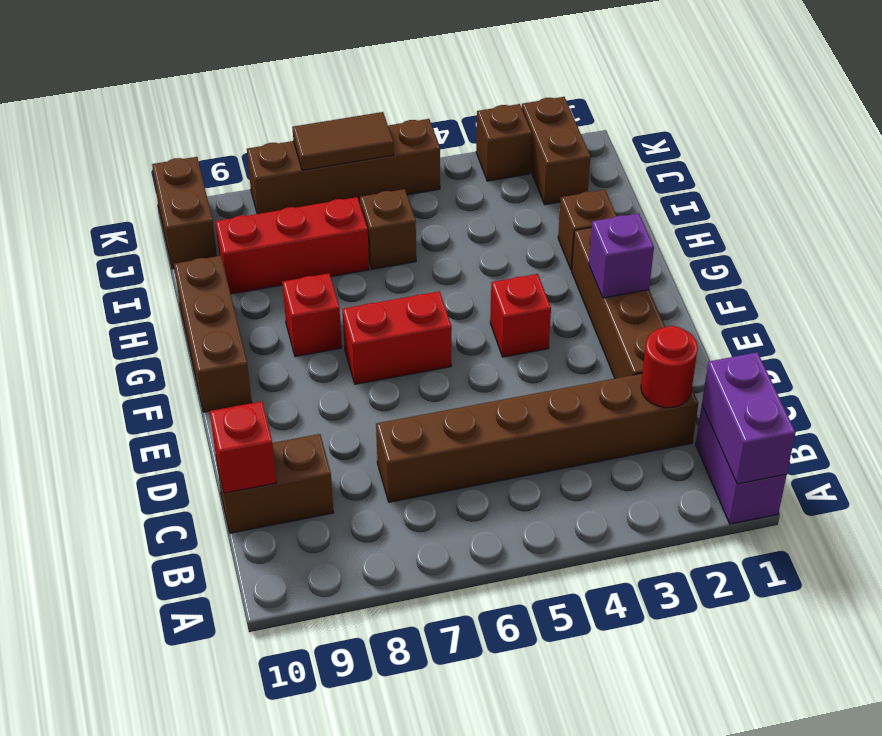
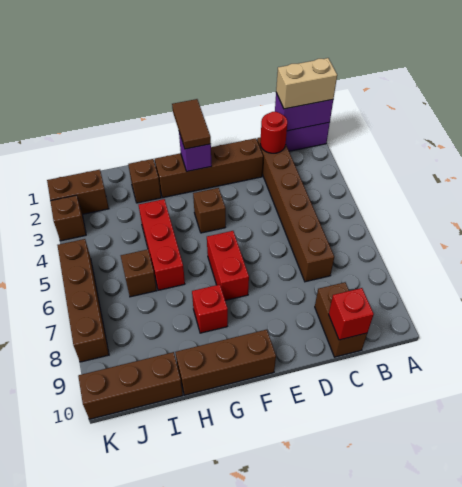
none -> tan brick A1:B1 level 3
red brick F4 level 1 -> brown brick F4 level 1
red brick I7:I9 level 1 -> red brick H4:H6 level 1
brown brick J10:K10 level 1 -> brown brick I10:K10 level 1
brown tile K6:K7 level 2 -> brown tile F1:F2 level 3

